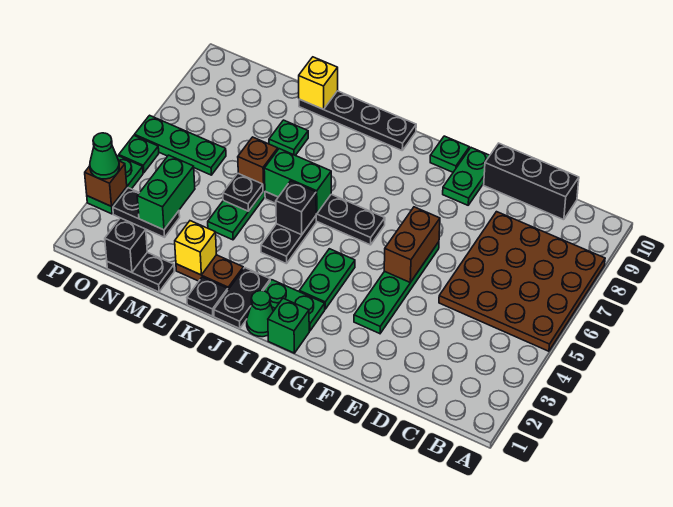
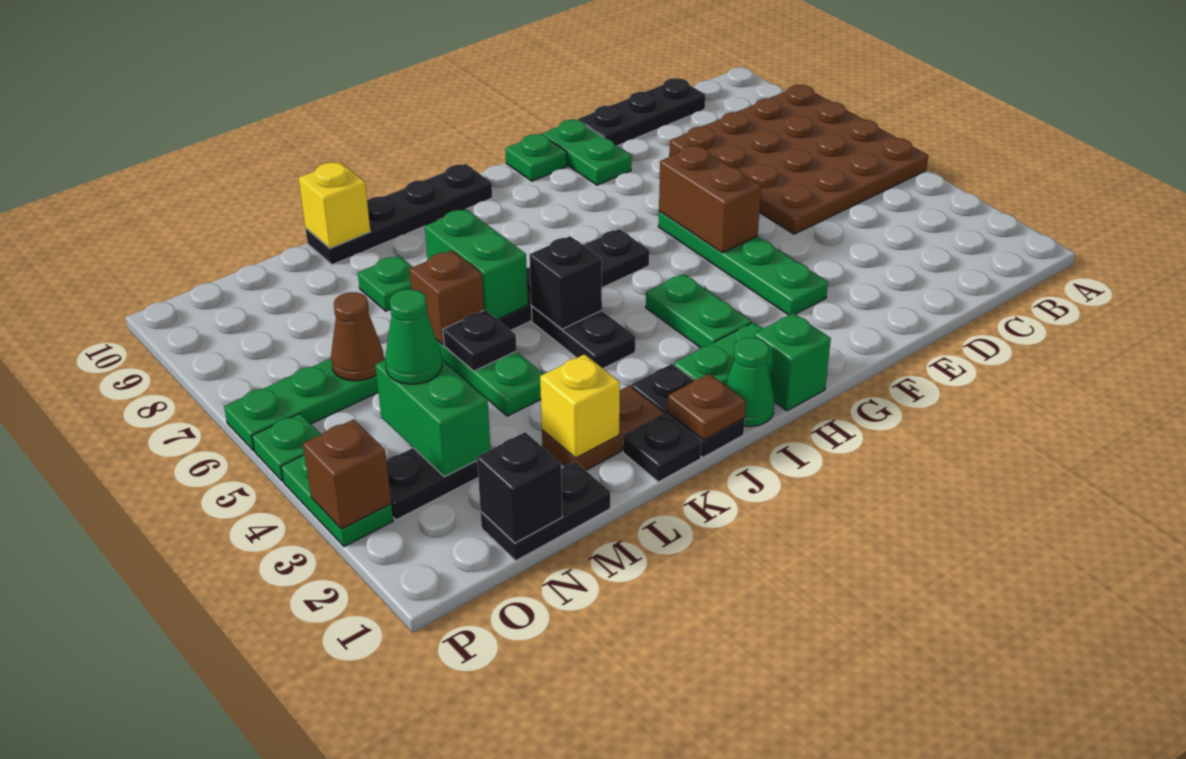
black brick C10:E10 level 1 -> black plate C10:E10 level 1
none -> brown plate J1 level 2
green brick J6:K6 level 2 -> green brick K6:K7 level 2
none -> brown cone N6 level 2
green cone P3 level 3 -> green cone N4 level 3

